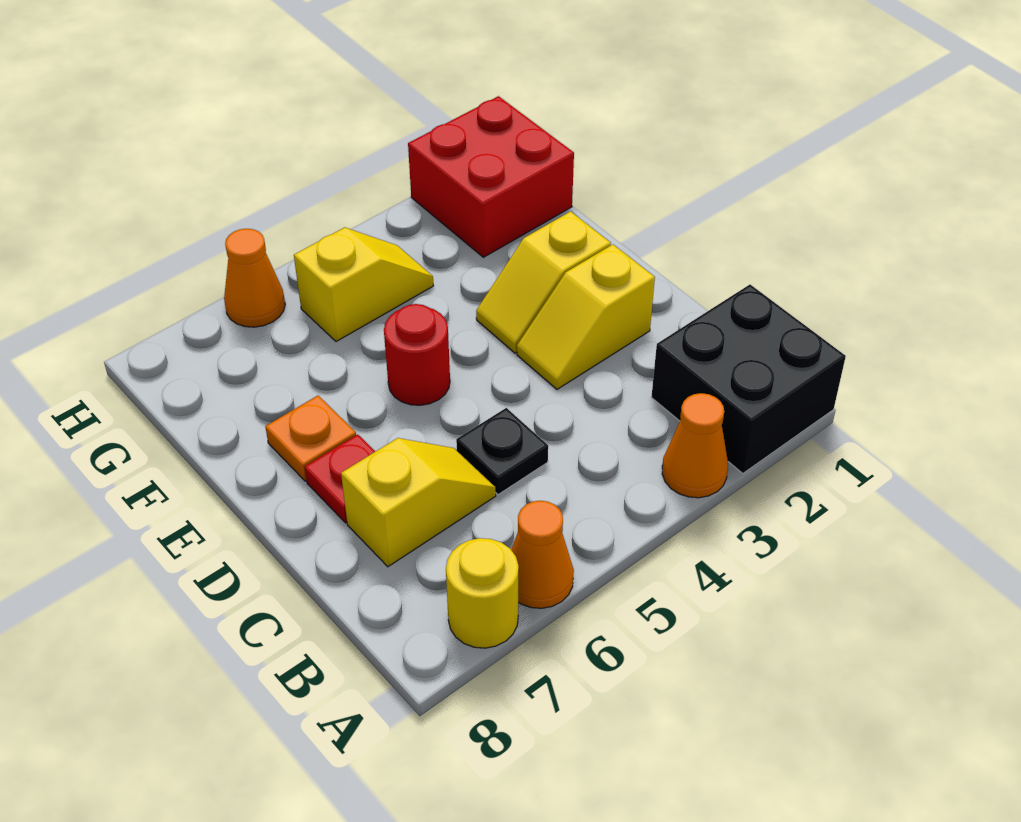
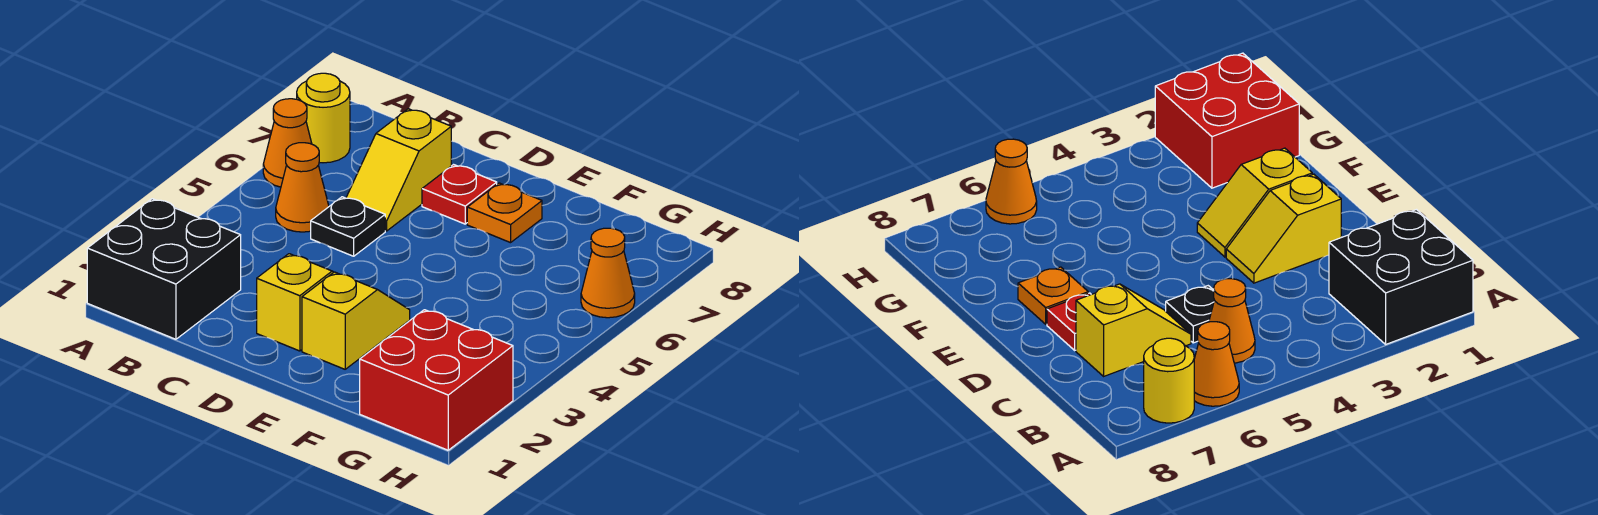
orange cone A3 level 1 -> orange cone B5 level 1
red round brick E5 level 1 -> none
yellow slope G4:G5 level 1 top 5 -> none

